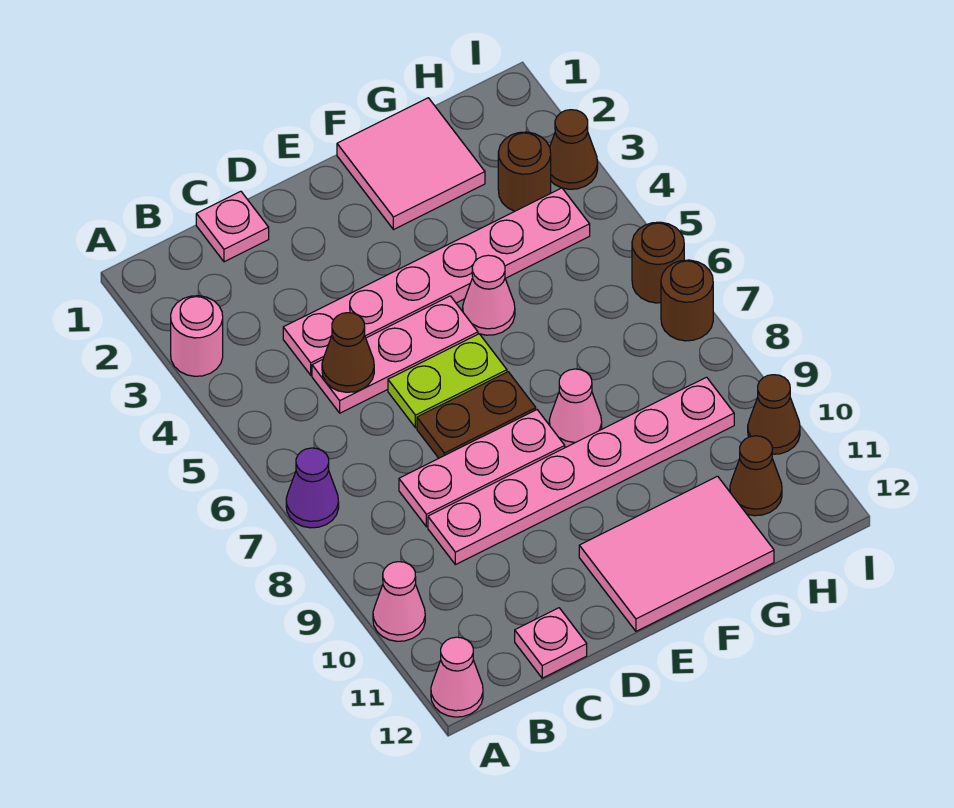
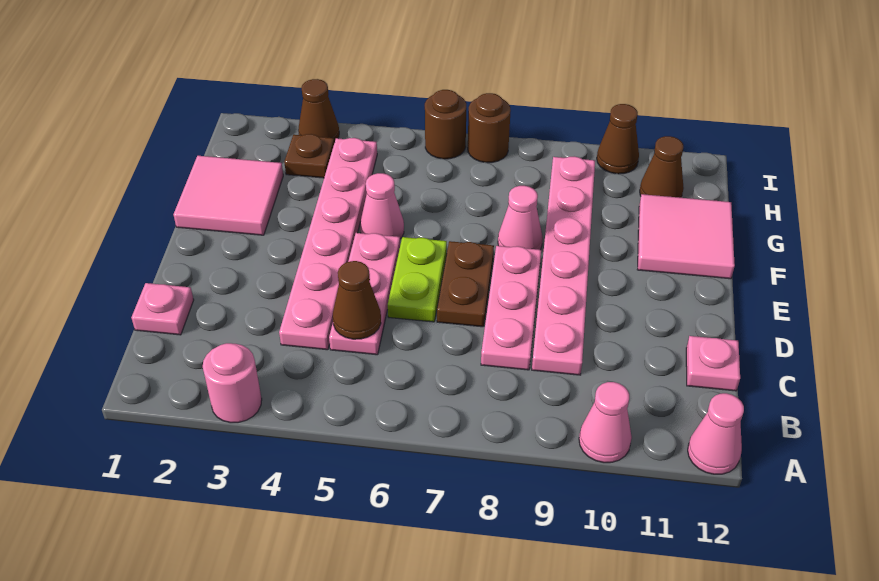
purple cone A7 level 1 -> none
pink tile E11:G12 level 1 -> pink tile F11:G12 level 1
brown round brick H3 level 1 -> brown plate H3 level 1

